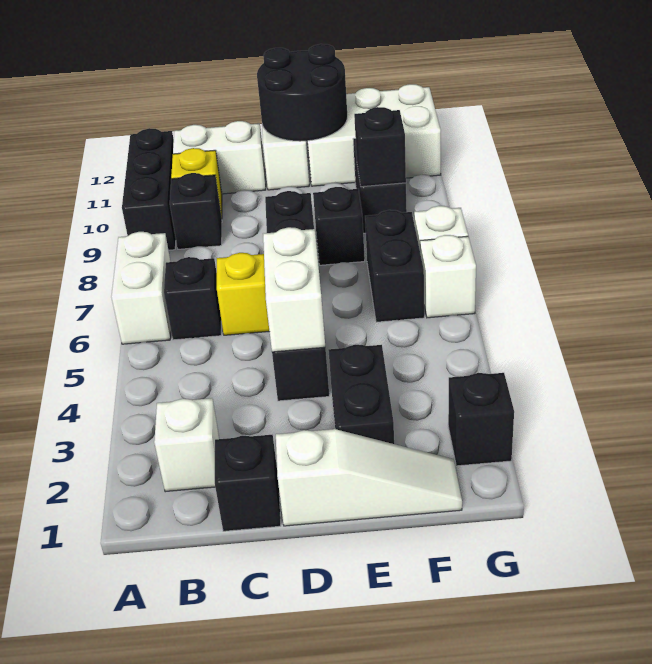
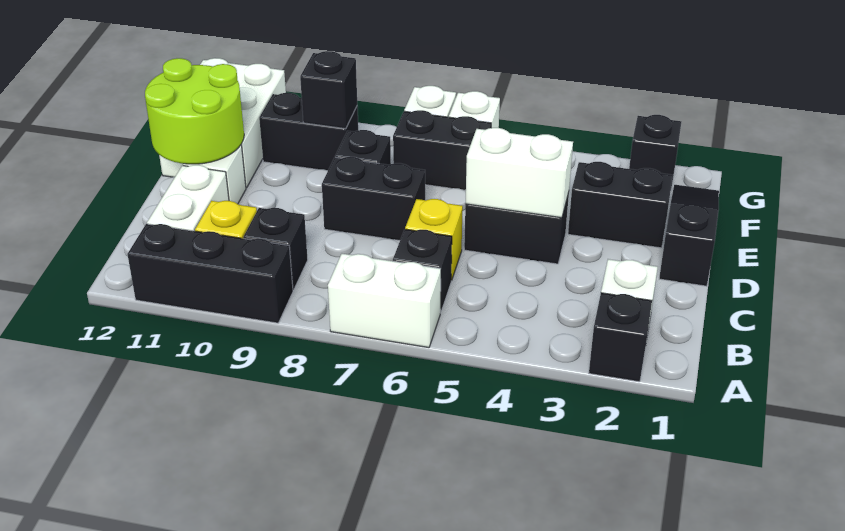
black brick C1 level 1 -> black brick A2 level 1
white slope D1:F1 level 1 top D -> black slope D1:F1 level 1 top D
black round brick D11:E12 level 2 -> lime round brick D11:E12 level 2

